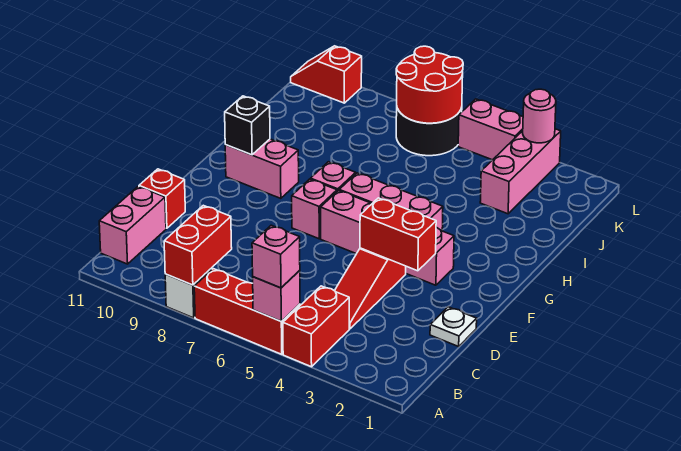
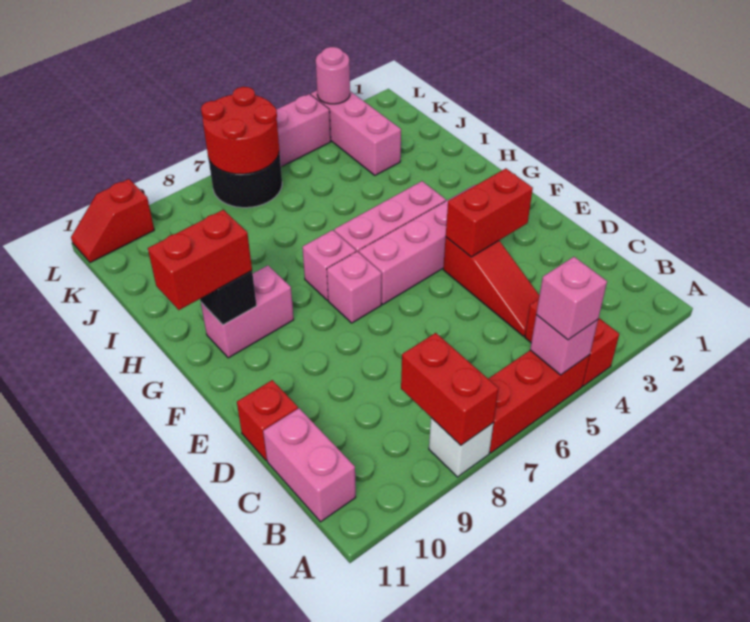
white plate D1 level 1 -> none
none -> red brick G10:G11 level 3

